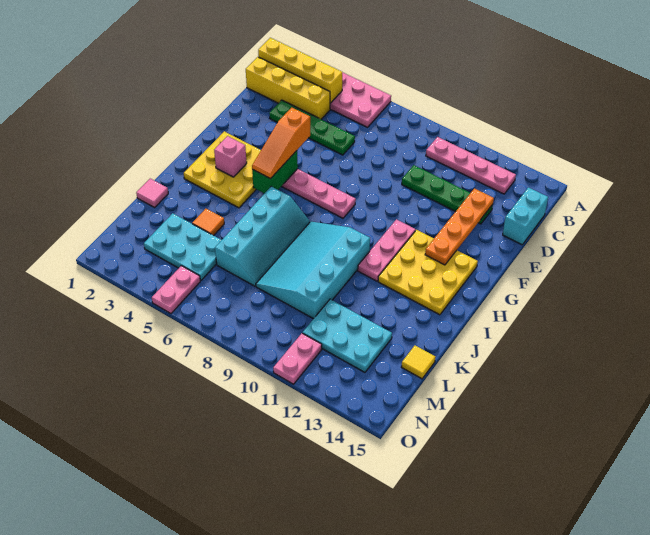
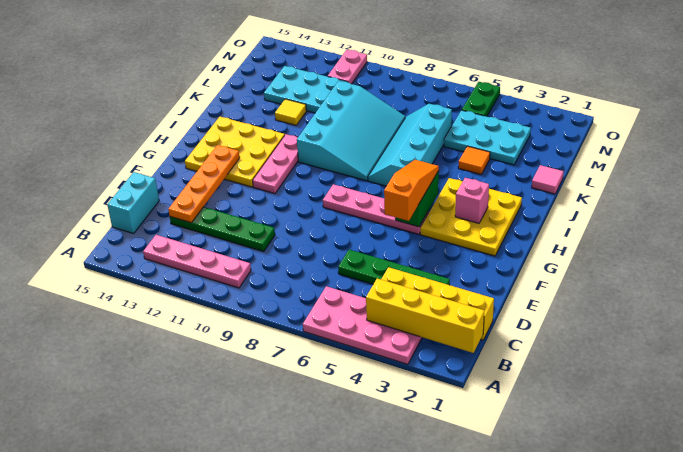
yellow tile L15 level 1 -> yellow tile K12 level 1
pink plate N5:O5 level 1 -> green plate N5:O5 level 1

